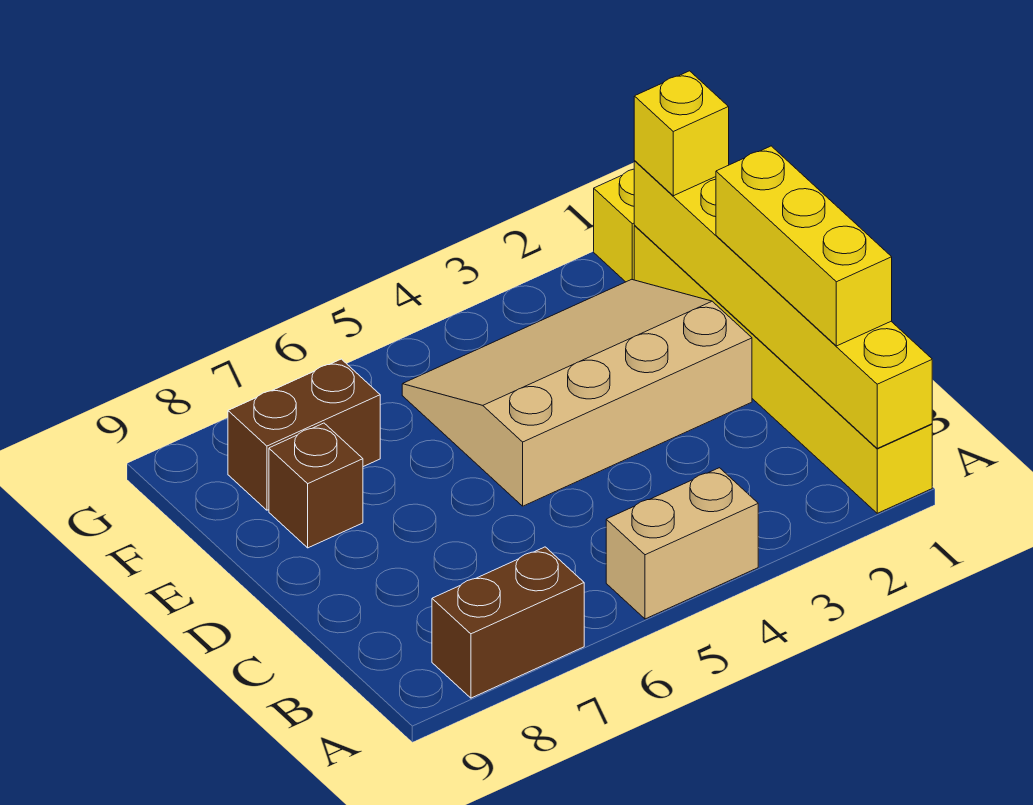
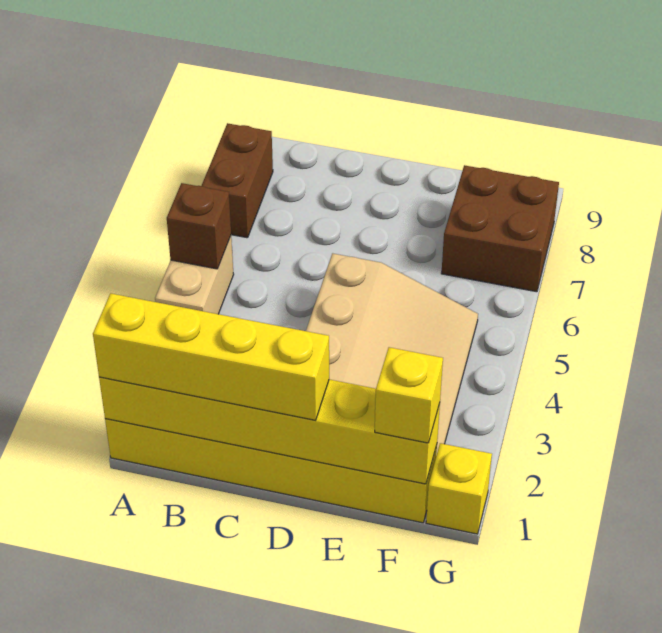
yellow brick B1:D1 level 3 -> yellow brick A1:D1 level 3
brown brick E8 level 1 -> brown brick A5 level 2
brown brick F7:F8 level 1 -> brown brick F7:G8 level 1

